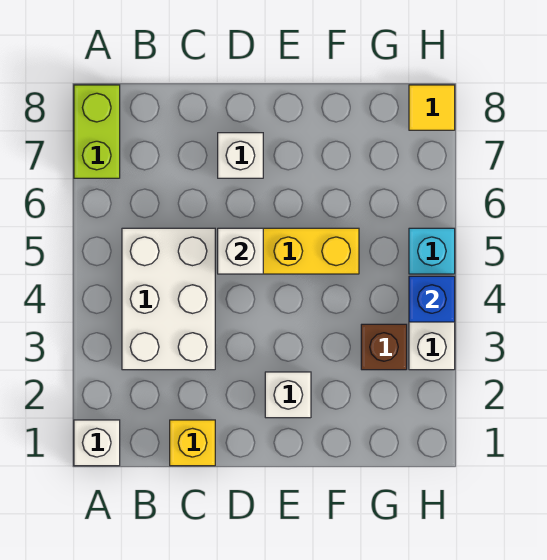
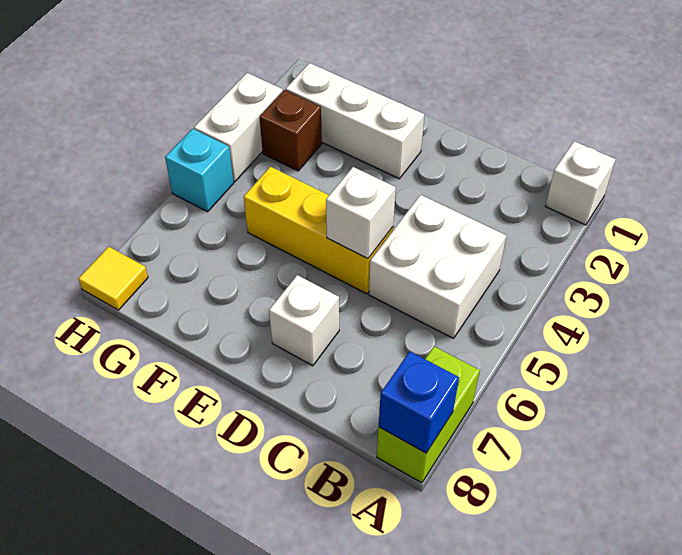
white brick B3:C5 level 1 -> white brick B4:C5 level 1
yellow brick C1 level 1 -> none
white brick E2 level 1 -> white brick E2:G2 level 1
blue brick H4 level 2 -> blue brick A8 level 2

